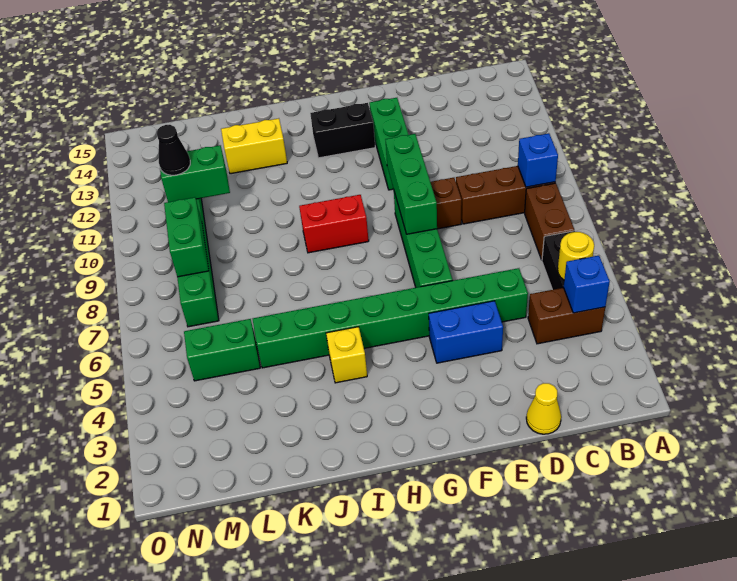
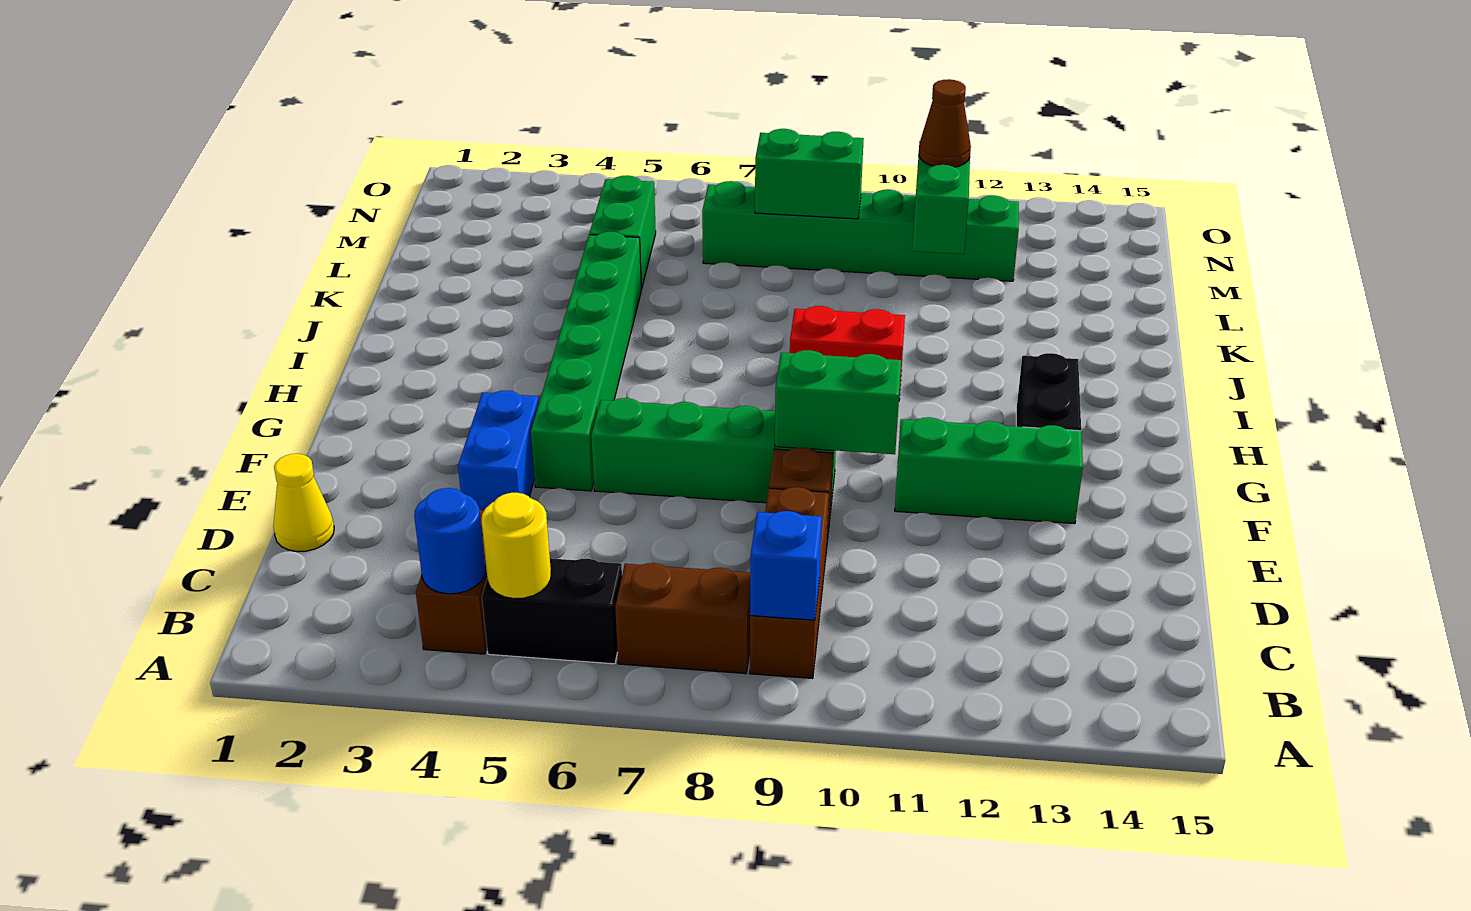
blue brick B4 level 2 -> blue round brick B4 level 2
green brick D5:K5 level 1 -> green brick F5:K5 level 1
green brick F8:F10 level 2 -> green brick F9:F10 level 2
red brick H9:I9 level 1 -> red brick I9:I10 level 1
yellow brick I4 level 1 -> none
yellow brick J13:K13 level 1 -> none
black cone M11 level 3 -> brown cone M11 level 3

